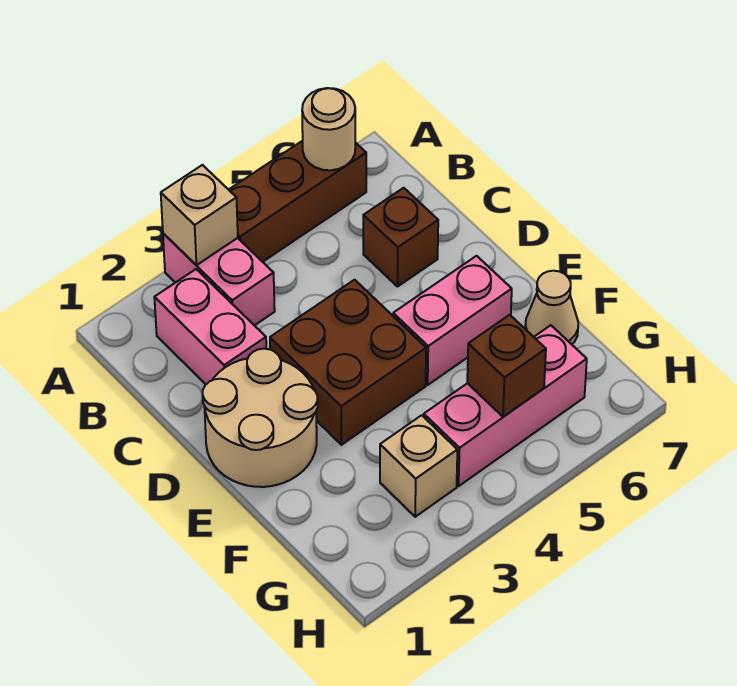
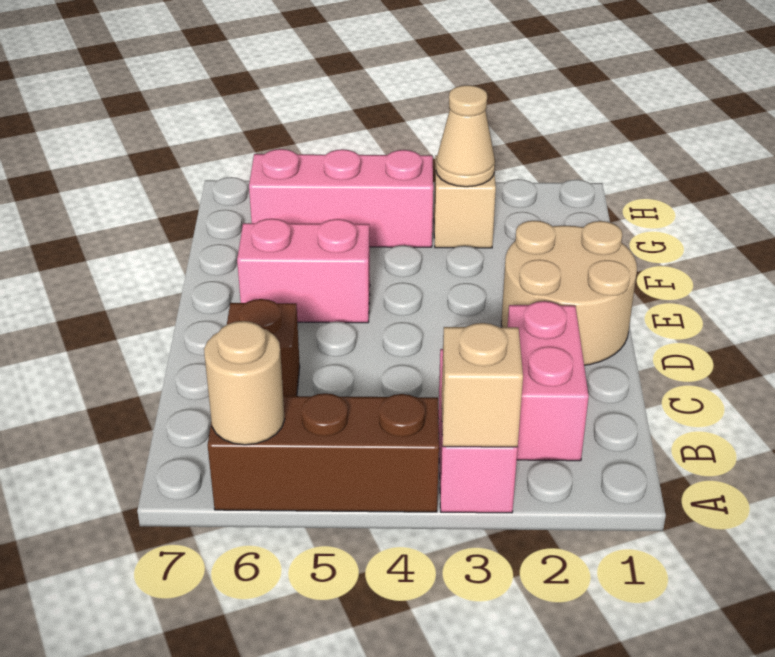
brown brick D3:E4 level 1 -> none
tan cone F7 level 1 -> tan cone G3 level 2
brown brick G5 level 2 -> none

